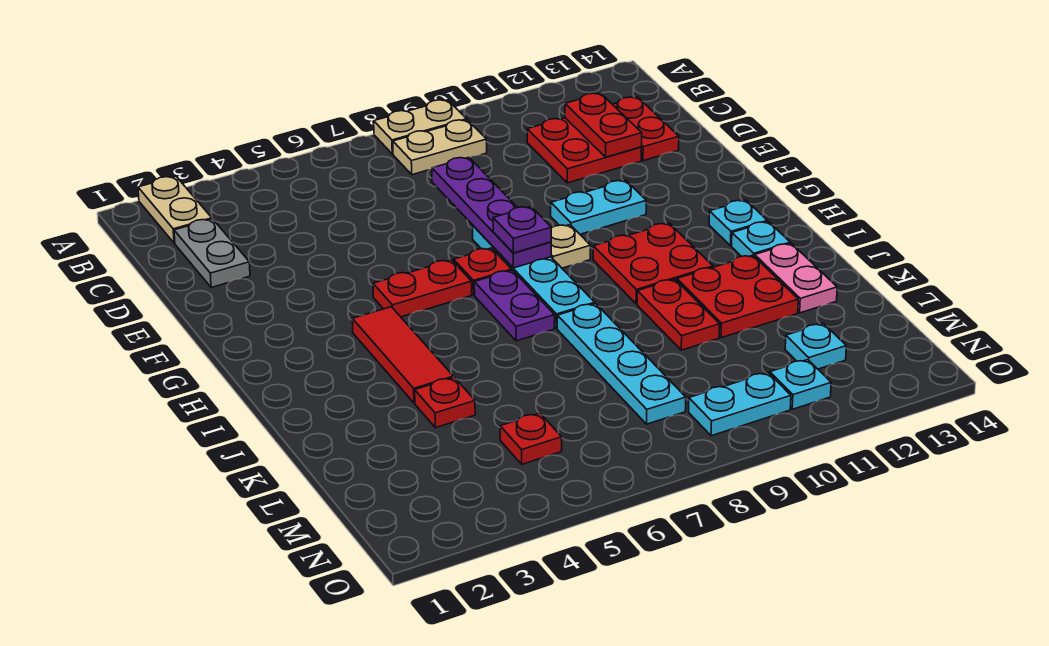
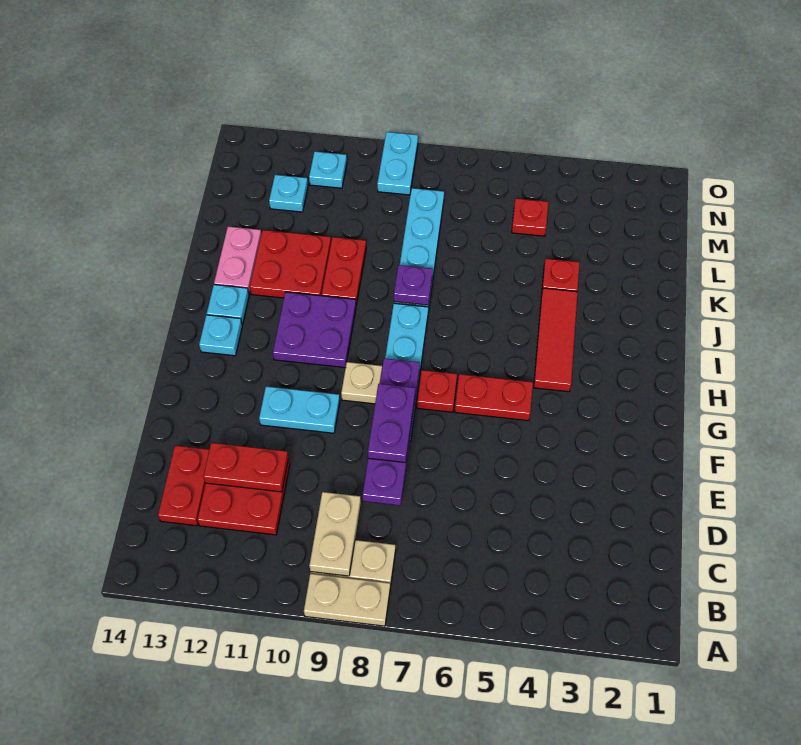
tan plate A2:B2 level 1 -> tan plate B9:C9 level 2
grey plate C2:D2 level 1 -> none
red plate C12:D12 level 2 -> red plate D11:D12 level 2
purple plate G8 level 3 -> purple plate J8 level 2
purple plate H7:I7 level 1 -> purple plate E8:F8 level 3
red plate H10:I11 level 1 -> purple plate H10:I11 level 1
cyan plate N9:N10 level 1 -> cyan plate N9:O9 level 1

